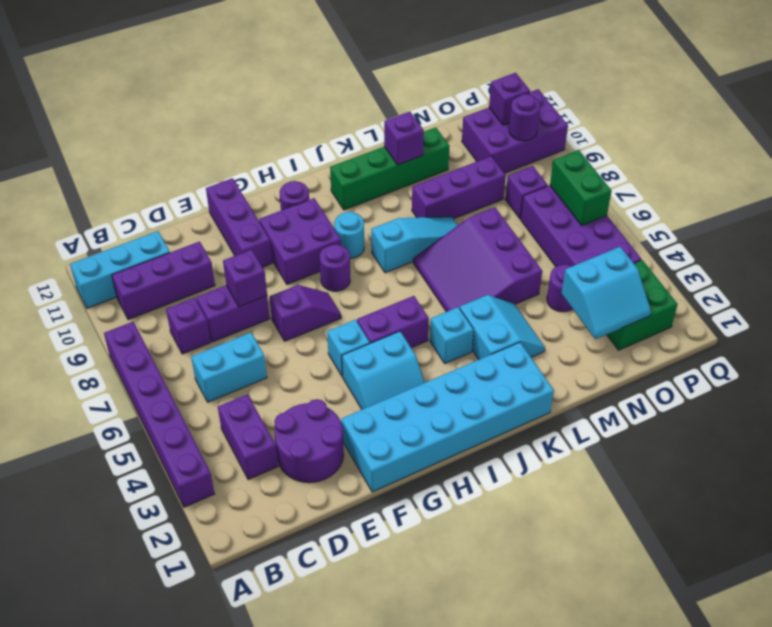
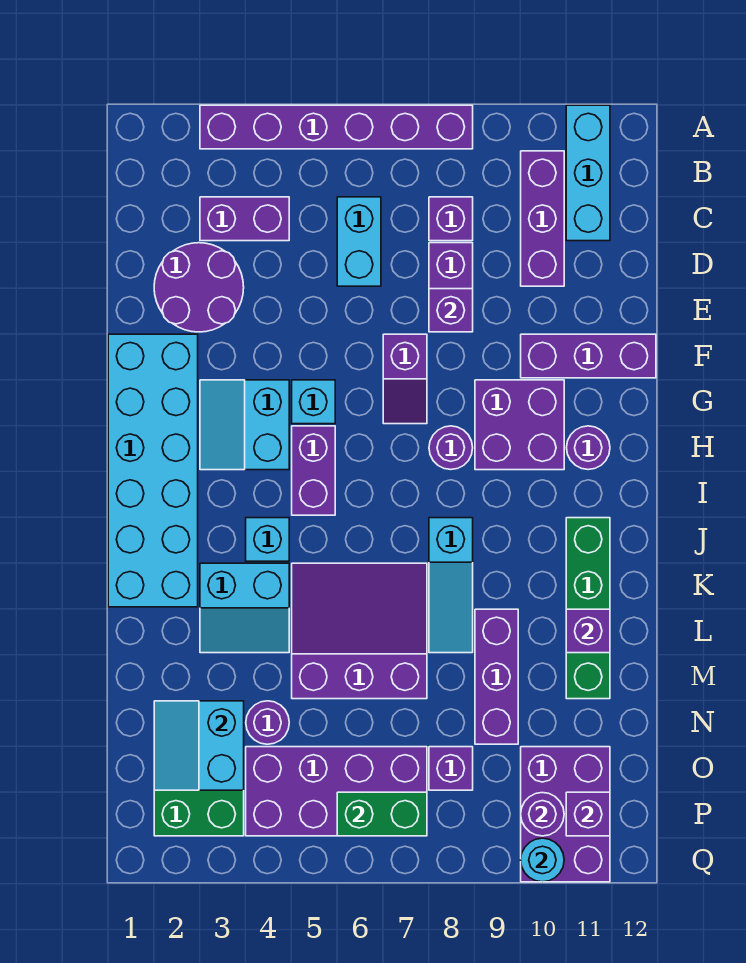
cyan round brick I9 level 1 -> cyan round brick Q10 level 2

